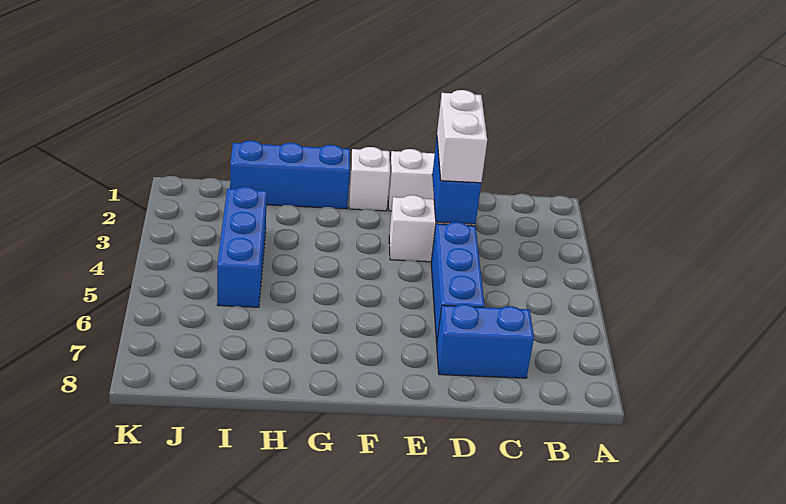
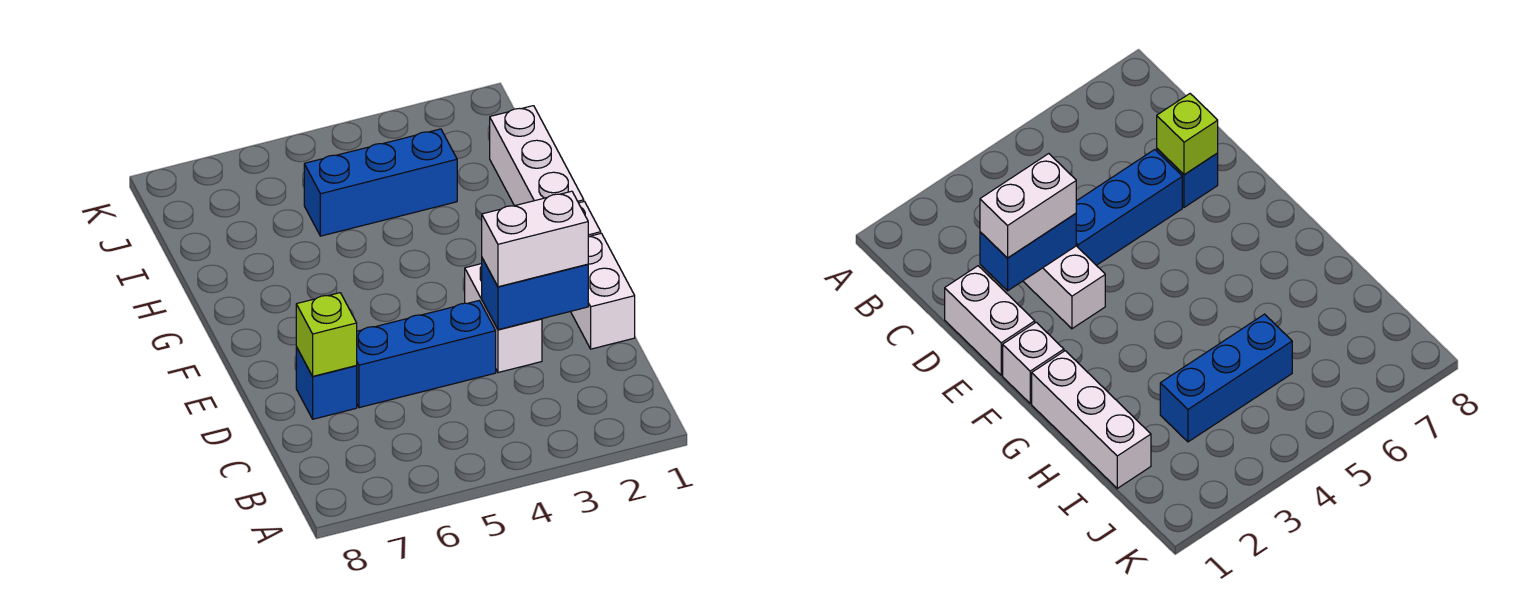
blue brick C7:D7 level 1 -> blue brick D7 level 1
none -> lime brick D7 level 2
blue brick G1:I1 level 1 -> white brick G1:I1 level 1

